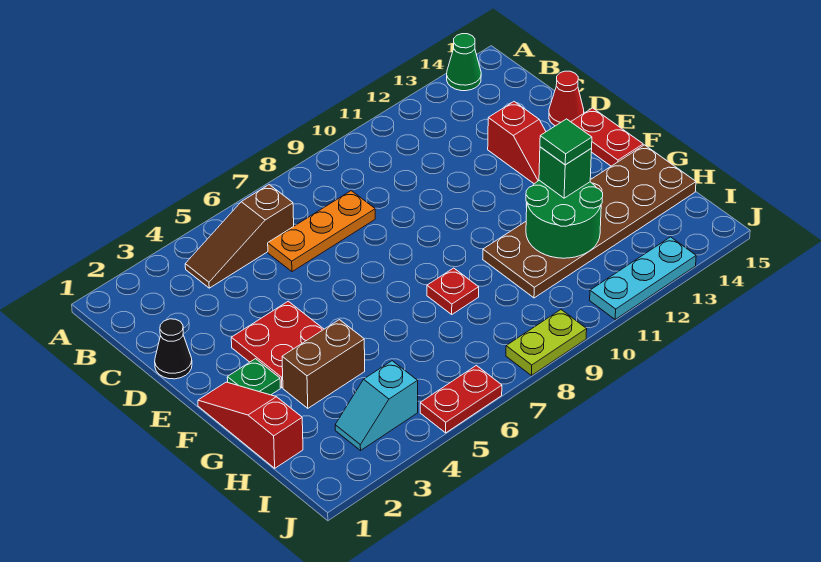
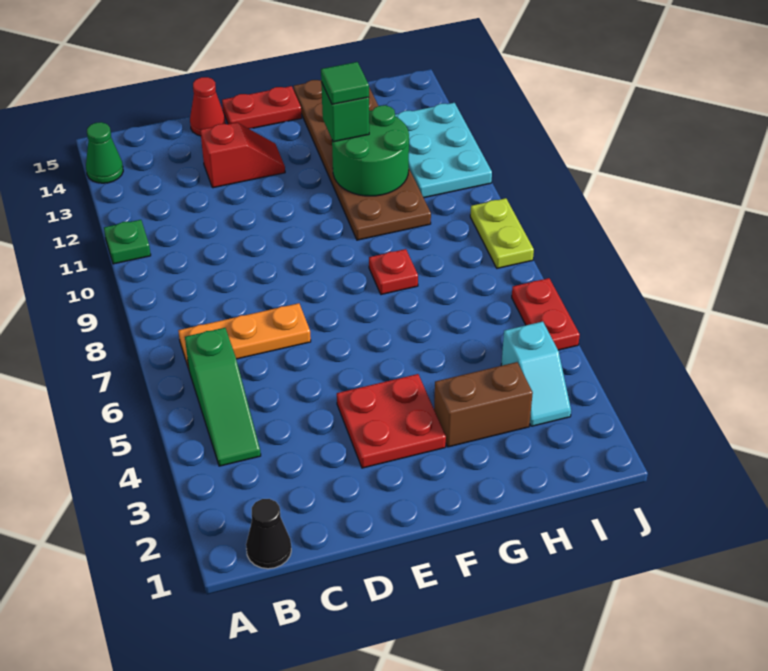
brown slope B4:B6 level 1 top 6 -> green slope B4:B6 level 1 top 6
orange plate C6:C8 level 1 -> orange plate B7:D7 level 1
black cone D1 level 1 -> black cone B1 level 1
red slope F1:H1 level 1 top H -> none
green plate F2 level 1 -> green plate A11 level 1
brown brick G3:G4 level 1 -> brown brick G3:H3 level 1
cyan plate J11:J13 level 1 -> cyan plate I11:J13 level 1

